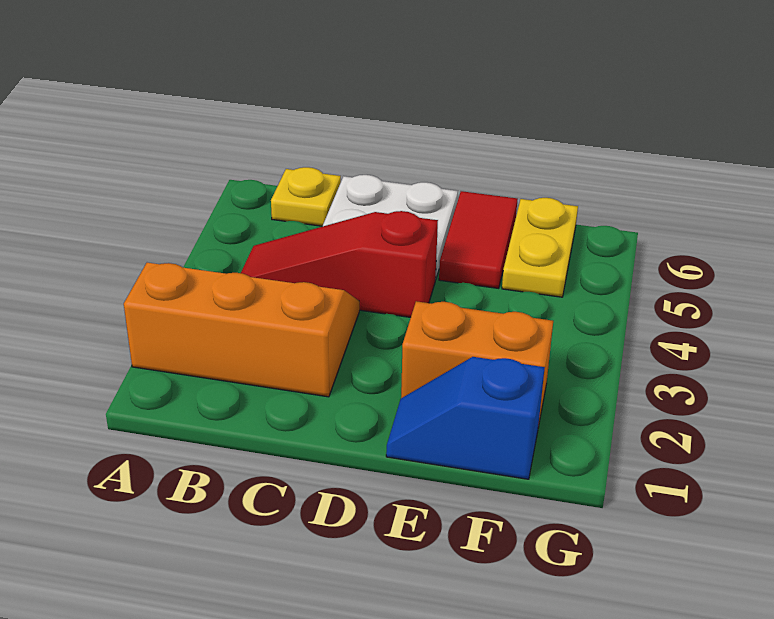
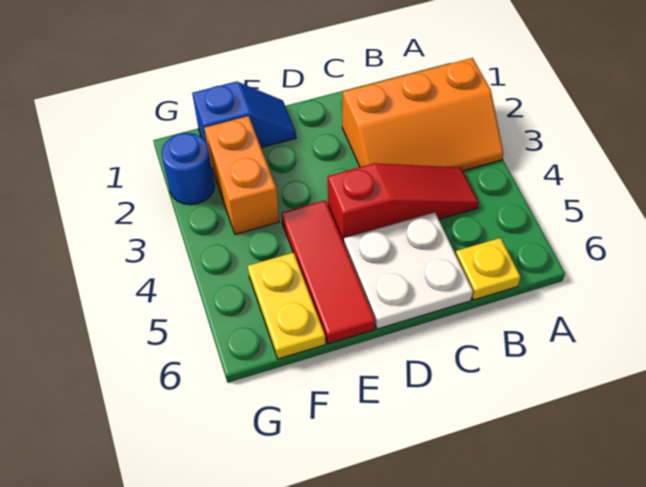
orange brick E2:F2 level 1 -> orange brick F2:F3 level 1
red tile E5:E6 level 1 -> red tile E4:E6 level 1
none -> blue round brick G2 level 1

